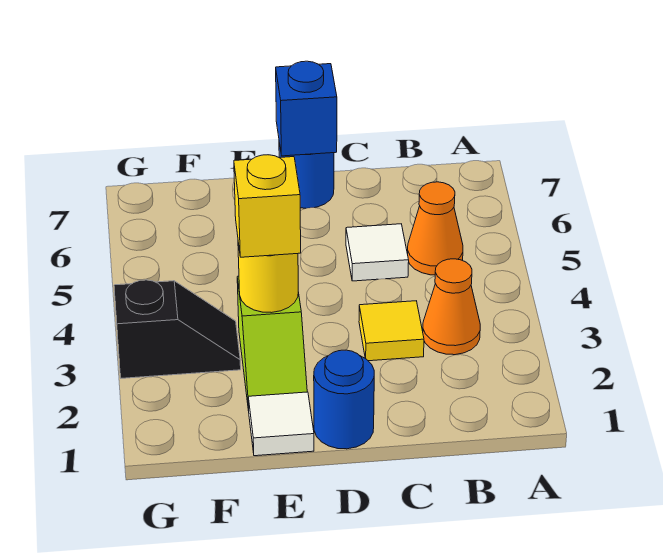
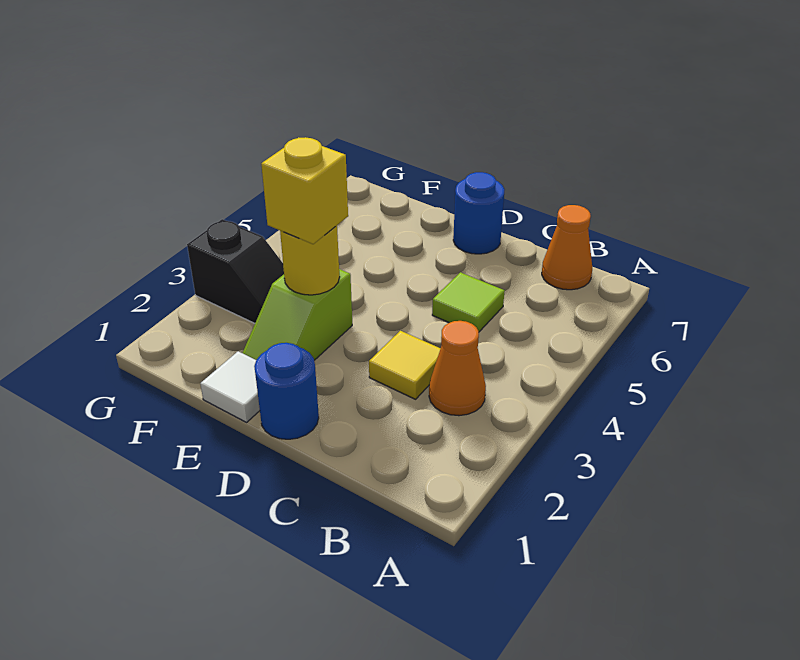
orange cone B5 level 1 -> orange cone B7 level 1
white tile C5 level 1 -> lime tile C5 level 1
blue brick D7 level 2 -> none

